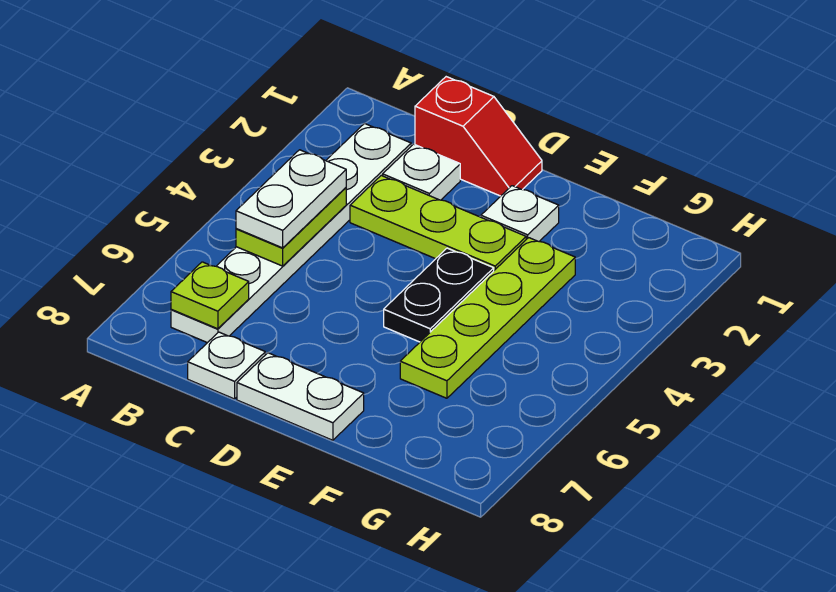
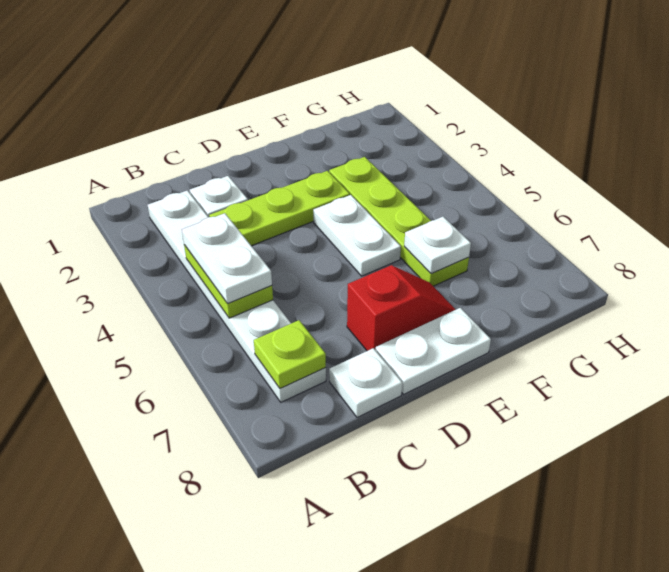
red slope C1:D1 level 1 top C -> red slope D7:E7 level 1 top D
white plate E2 level 1 -> white plate F6 level 2
black plate E4:E5 level 1 -> white plate E4:E5 level 1

